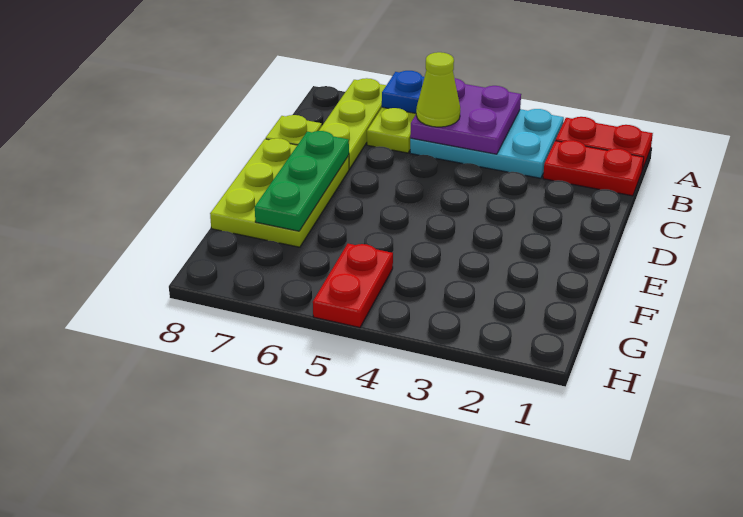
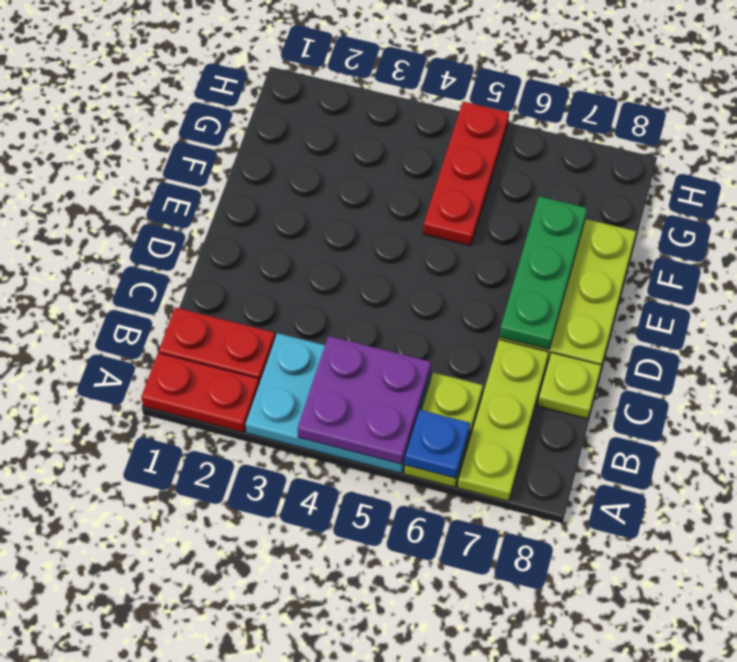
lime cone B5 level 3 -> none
red plate G5:H5 level 1 -> red plate F5:H5 level 1

